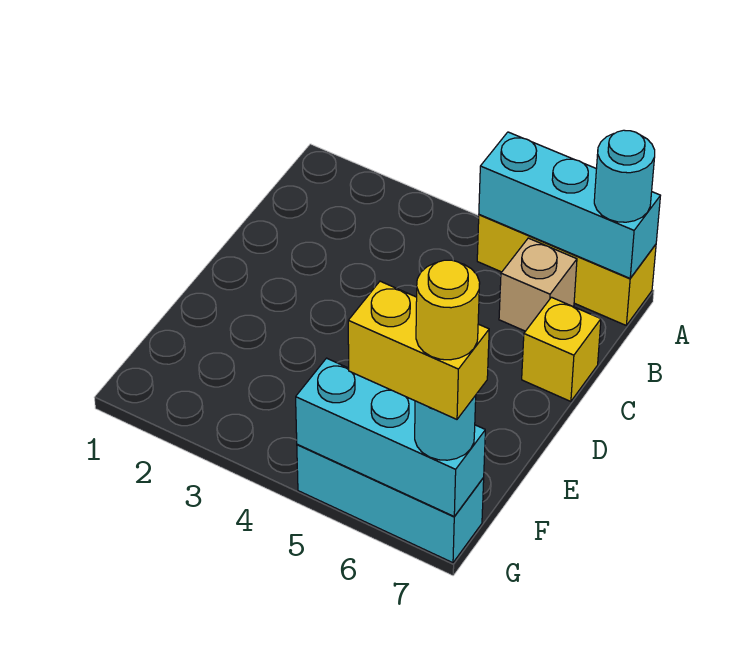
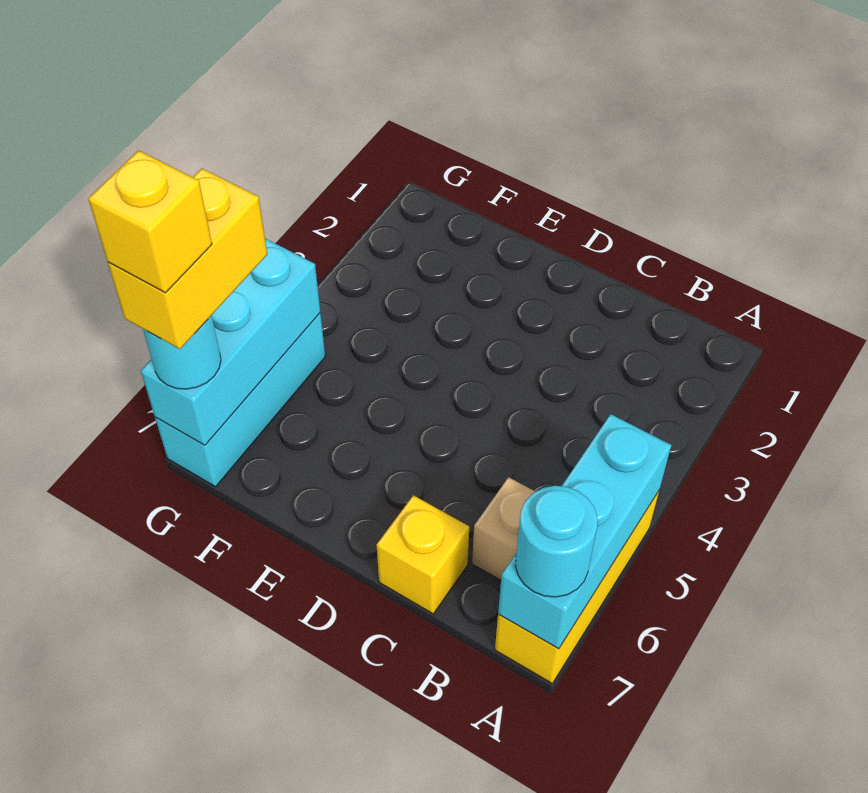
yellow round brick G7 level 5 -> yellow brick G7 level 5

